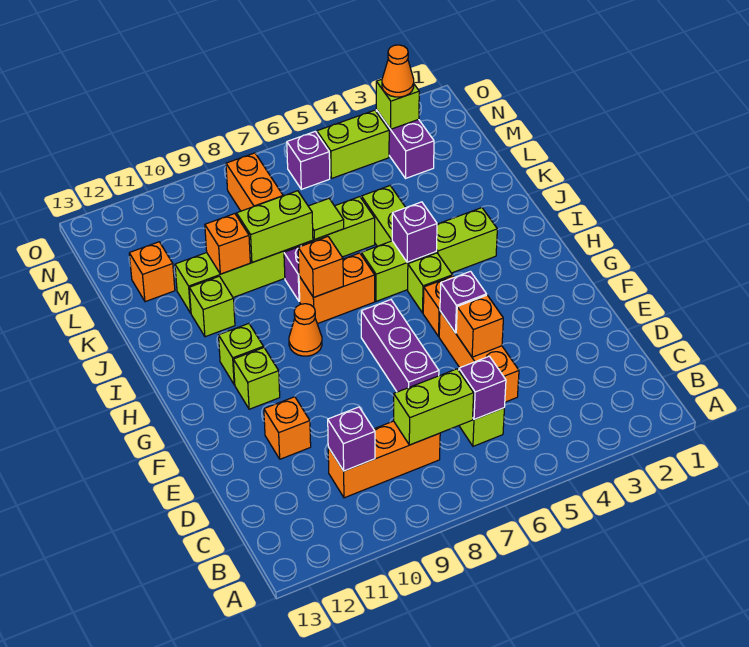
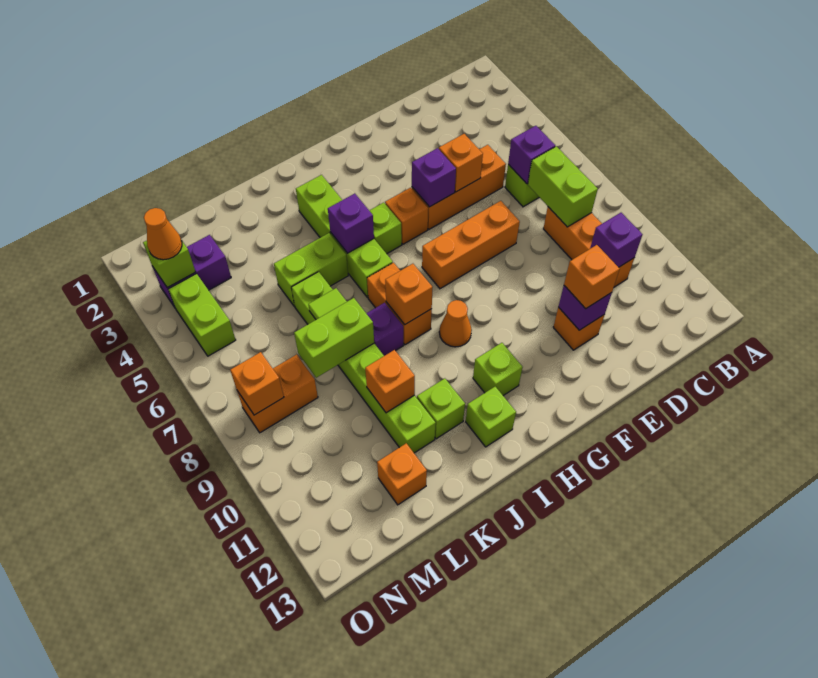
purple brick E7:G7 level 1 -> orange brick E7:G7 level 1
none -> orange brick E11 level 3
lime brick G11 level 1 -> lime brick I12 level 1
lime brick K8:K9 level 2 -> lime brick K8:L8 level 2
purple brick N6 level 1 -> purple brick E11 level 2
none -> orange brick N8 level 2

